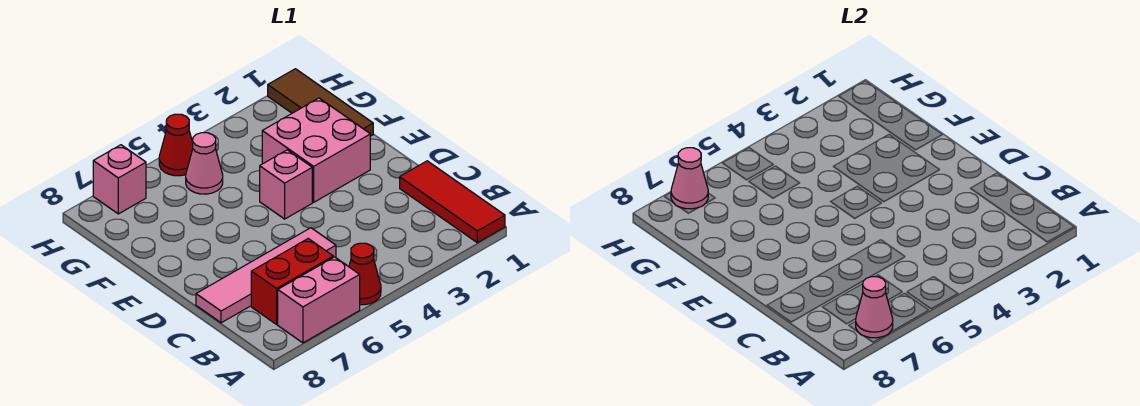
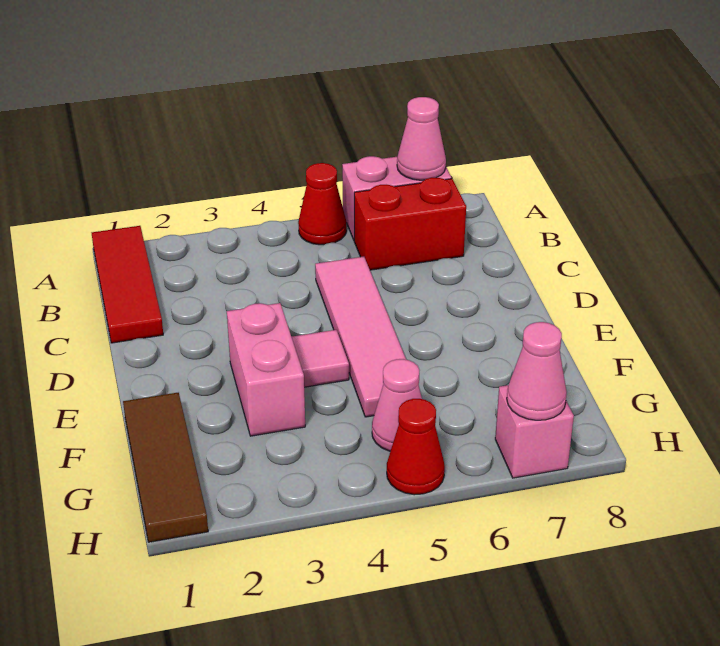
pink tile C5:C8 level 1 -> pink tile C5:F5 level 1
pink brick E2:F3 level 1 -> pink brick E3:F3 level 1
pink brick E4 level 1 -> pink tile E4 level 1

